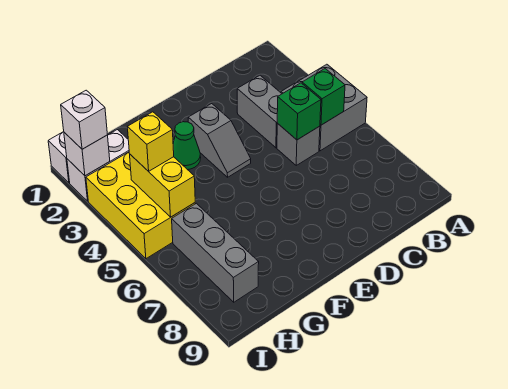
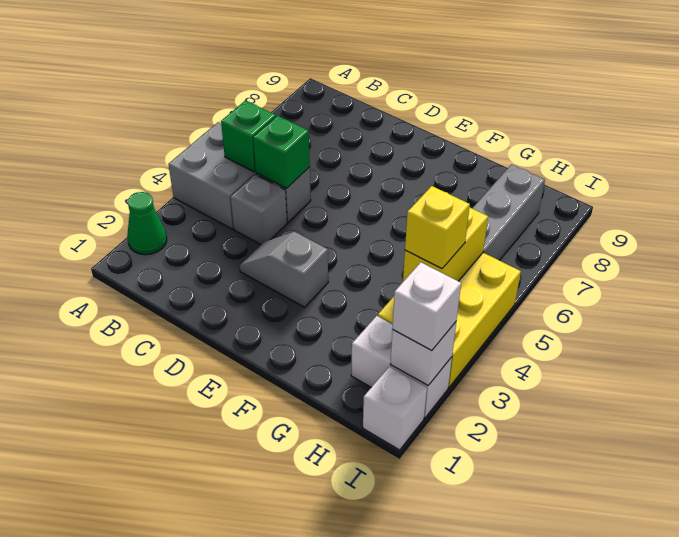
grey brick C3:C4 level 1 -> grey brick C4 level 1
grey slope E3:E4 level 1 top 3 -> grey slope D3:E3 level 1 top E
green cone F3 level 1 -> green cone A2 level 1

